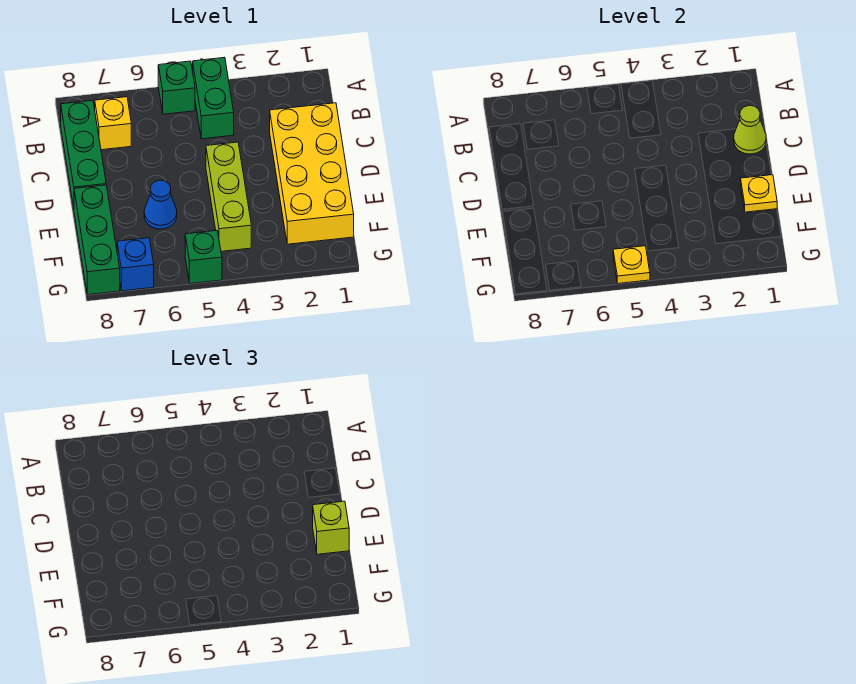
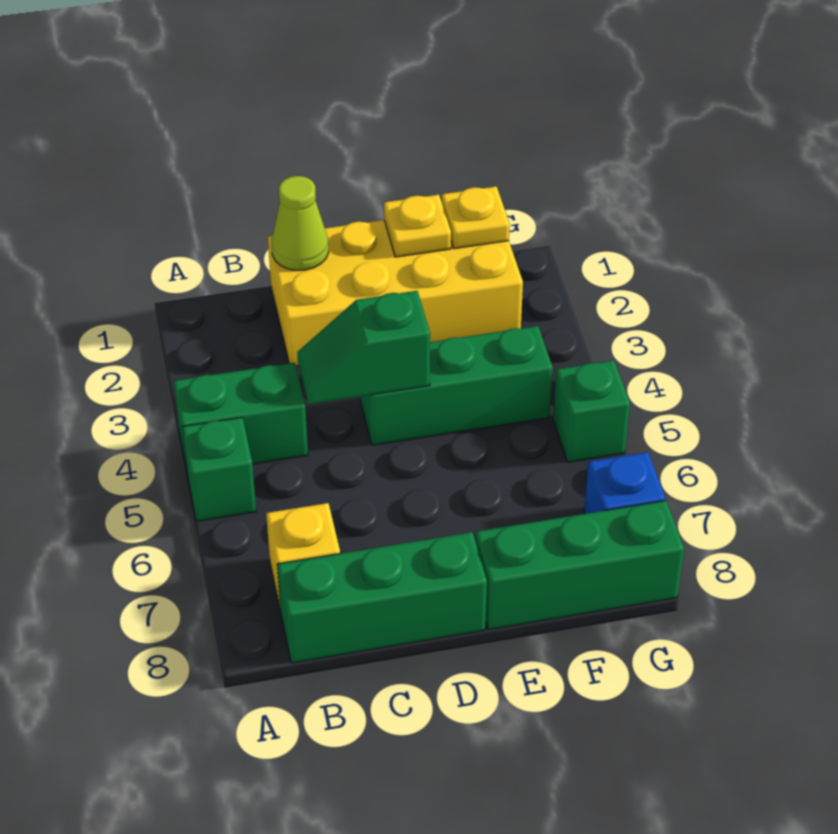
none -> green slope C4:D4 level 2 top D
lime brick D4:F4 level 1 -> green brick D4:F4 level 1
lime brick E1 level 3 -> none
blue cone E6 level 1 -> none
yellow plate G5 level 2 -> yellow plate F1 level 2

